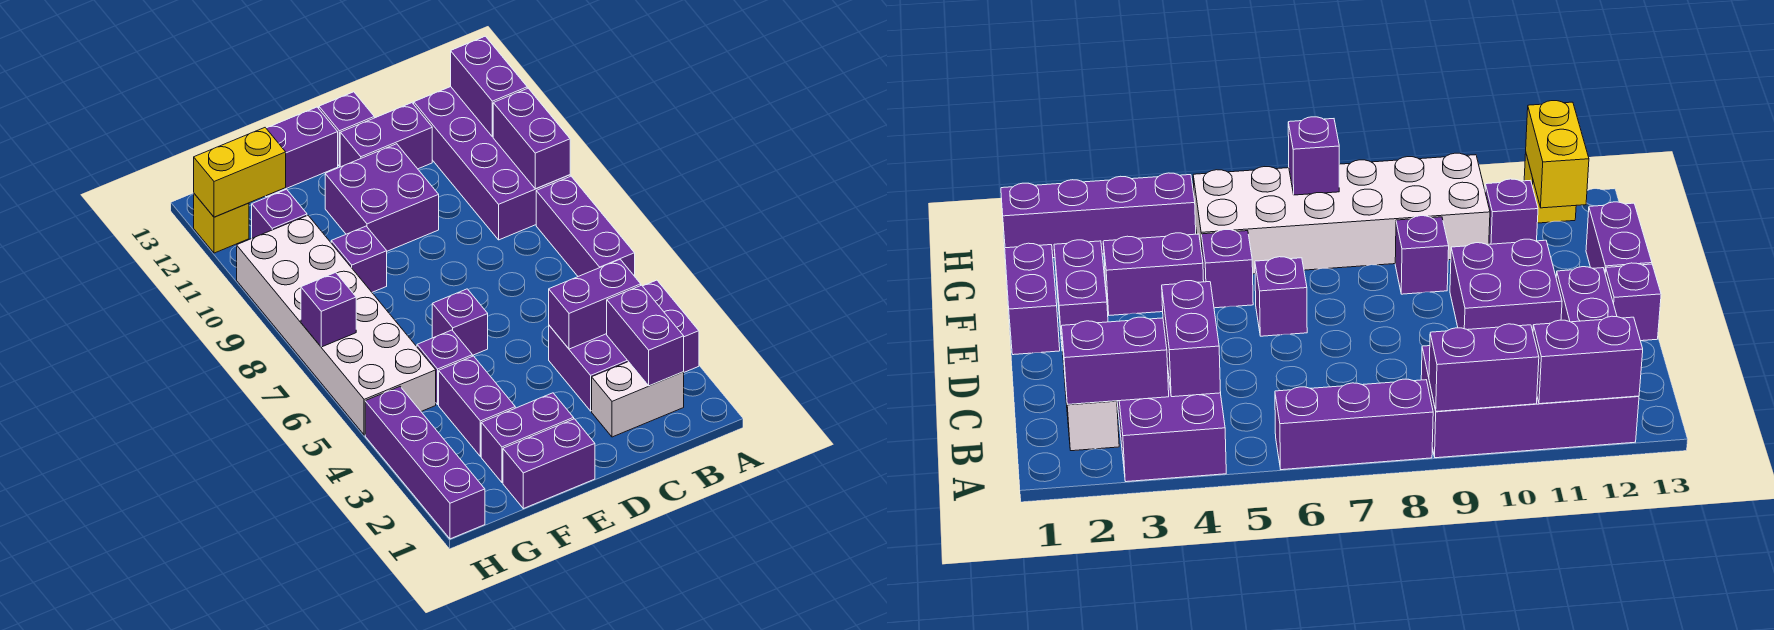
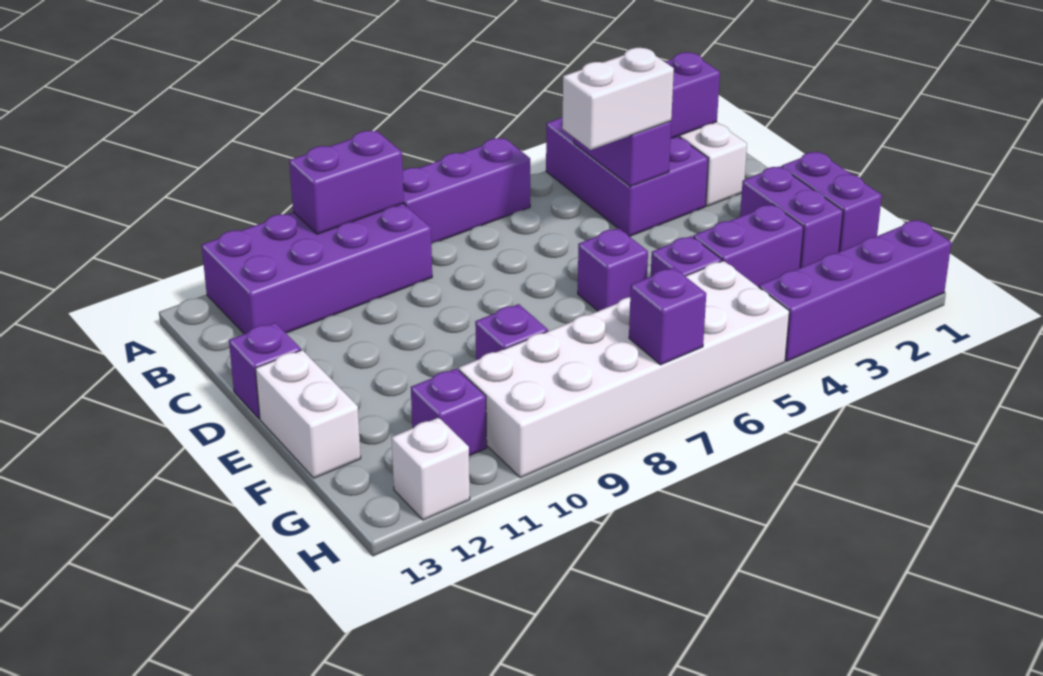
purple brick A11:A12 level 2 -> none
none -> white brick C4:C5 level 3
purple brick C12:D12 level 1 -> none
purple brick D10:E11 level 1 -> none
purple brick E13:F13 level 1 -> white brick E13:F13 level 1
yellow brick G12:H12 level 2 -> none
yellow brick H12 level 1 -> white brick H12 level 1

